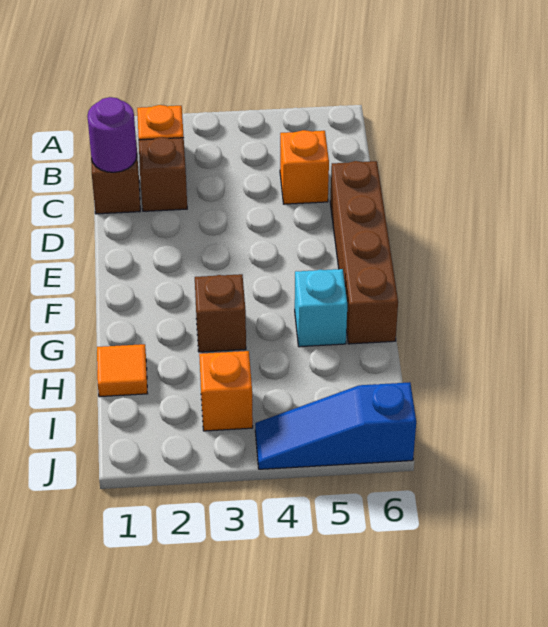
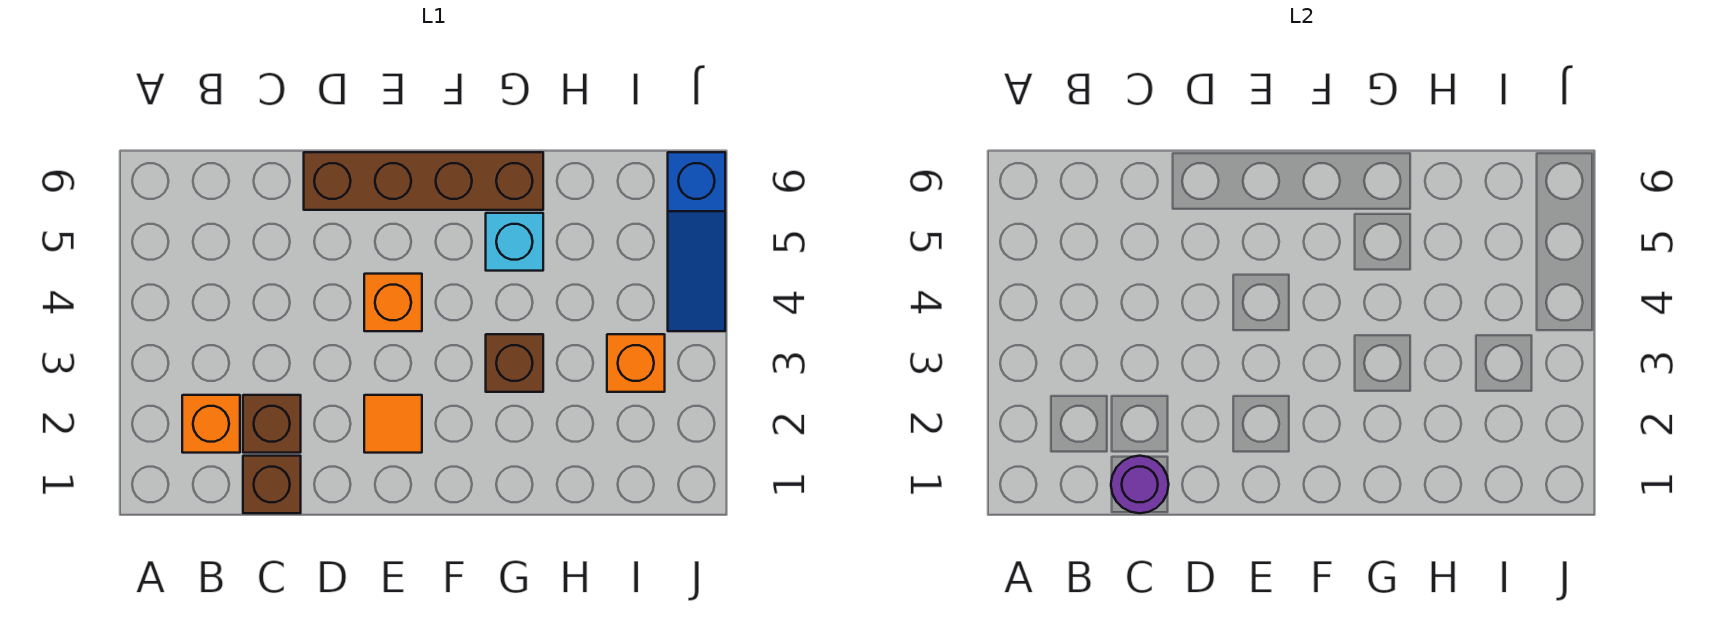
orange brick C5 level 1 -> orange brick E4 level 1
orange tile H1 level 1 -> orange tile E2 level 1

